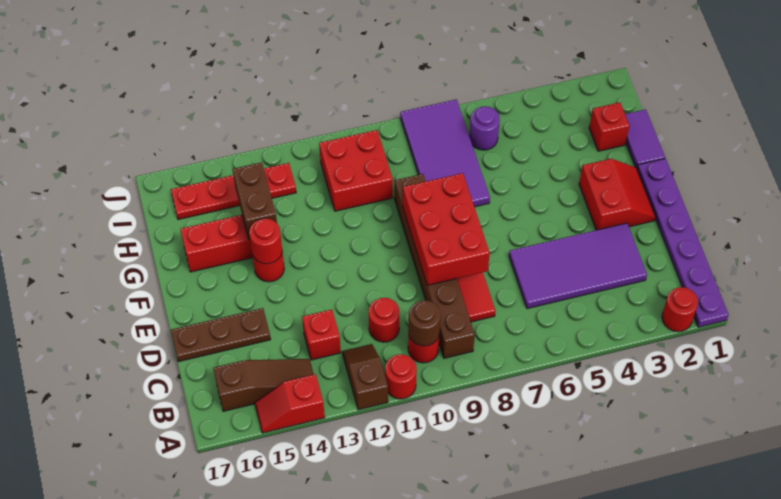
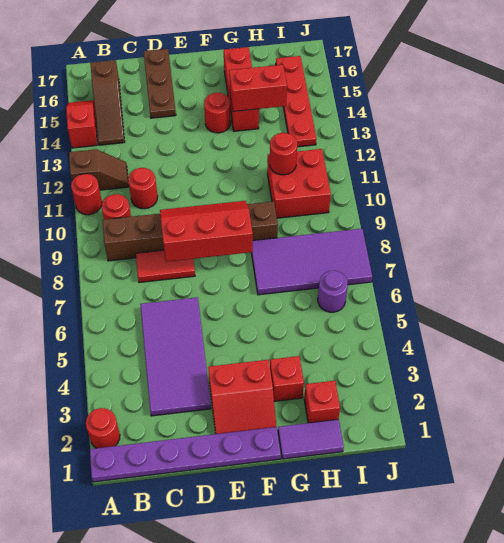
brown round brick B10 level 2 -> none
red brick C13 level 1 -> red brick G3 level 1
red brick D8:F9 level 2 -> red slope D8:F9 level 2 top 8
red round brick F14 level 2 -> red round brick H11 level 2
brown brick G14:H14 level 2 -> red brick G14:H14 level 2

